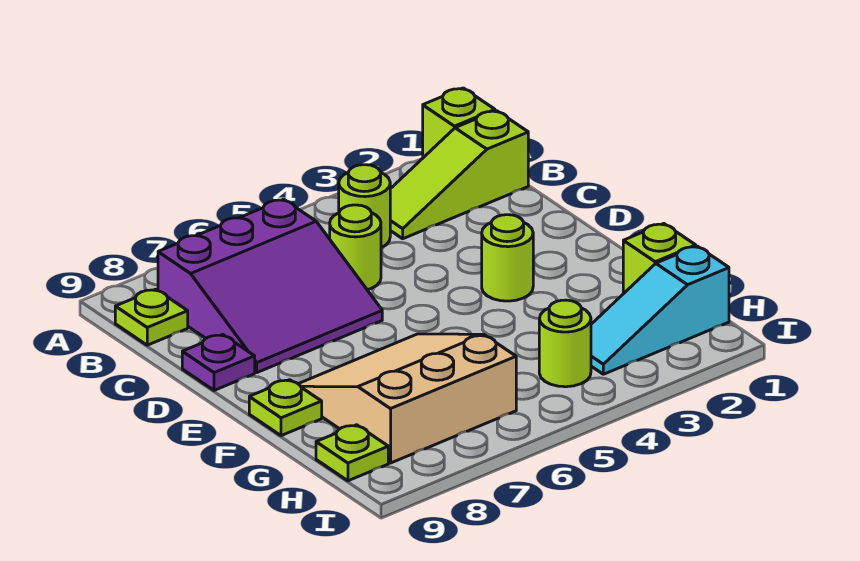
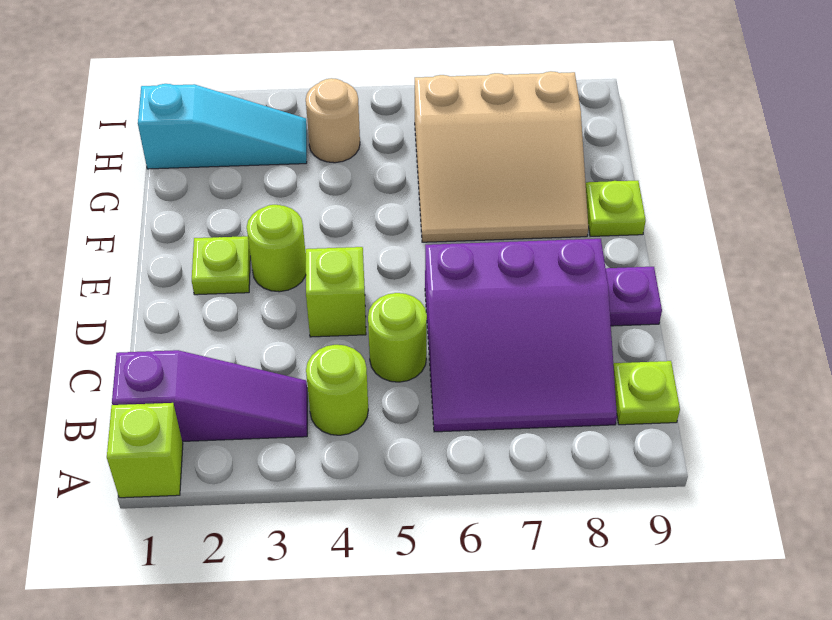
lime slope B1:B3 level 1 top 1 -> purple slope B1:B3 level 1 top 1
purple slope B6:D8 level 1 top B -> purple slope B6:D8 level 1 top D
lime brick G1 level 1 -> lime brick D4 level 1
lime round brick H4 level 1 -> tan round brick H4 level 1
lime plate H9 level 1 -> lime plate E2 level 1

